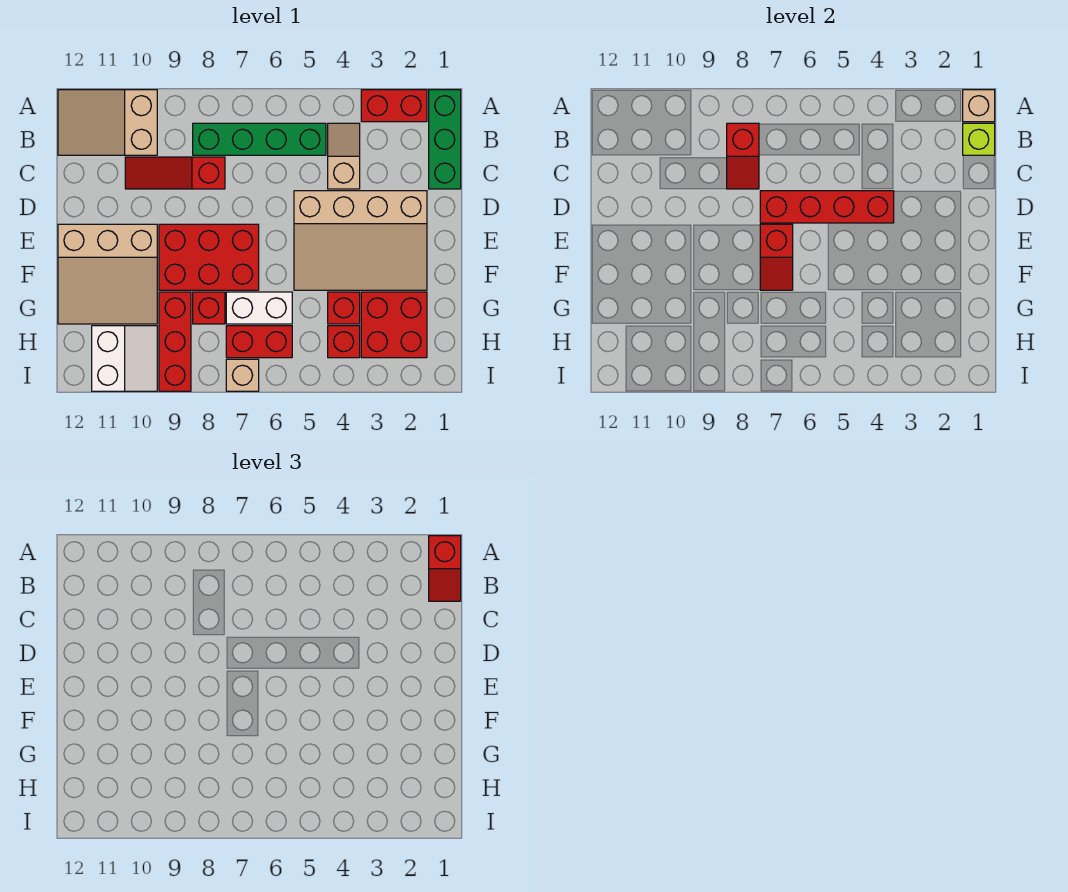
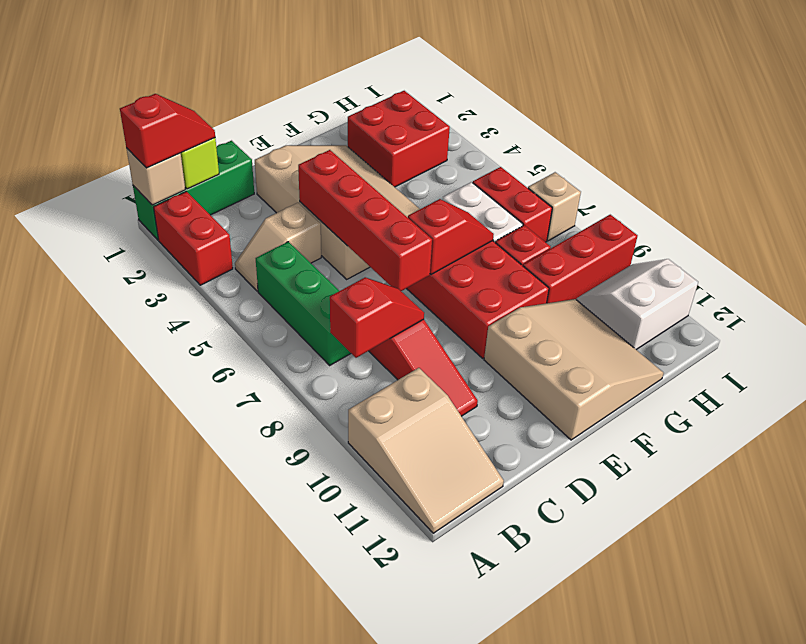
green brick B5:B8 level 1 -> green brick B5:B7 level 1
red brick G4 level 1 -> none
red brick H4 level 1 -> none

